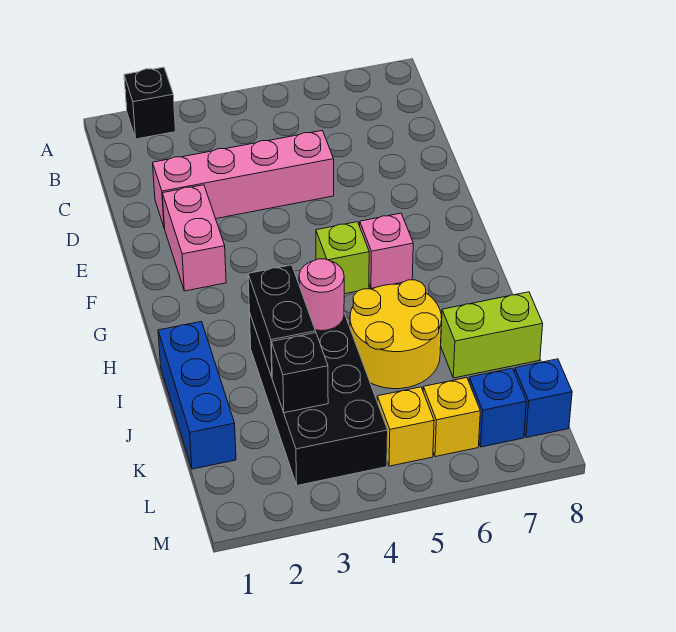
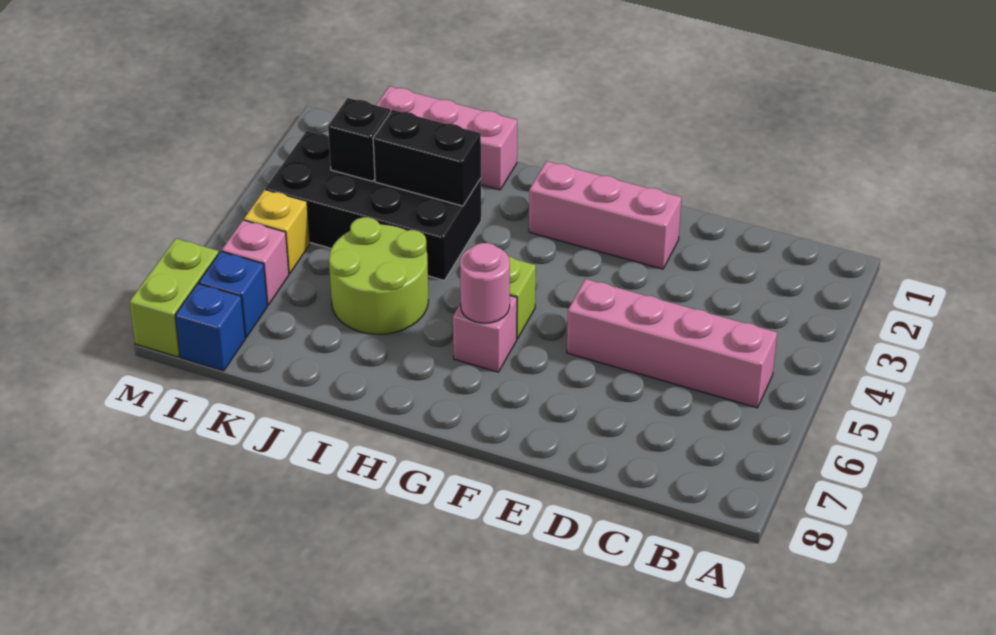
black brick A2 level 1 -> none
pink brick D2:D5 level 1 -> pink brick B5:E5 level 1
pink brick E2:F2 level 1 -> pink brick E2:G2 level 1
blue brick I1:K1 level 1 -> pink brick I1:K1 level 1
pink round brick I4 level 2 -> pink round brick G6 level 2
yellow round brick I5:J6 level 1 -> lime round brick I5:J6 level 1
lime brick J7:J8 level 1 -> lime brick M7:M8 level 1
yellow brick L6 level 1 -> pink brick L6 level 1

